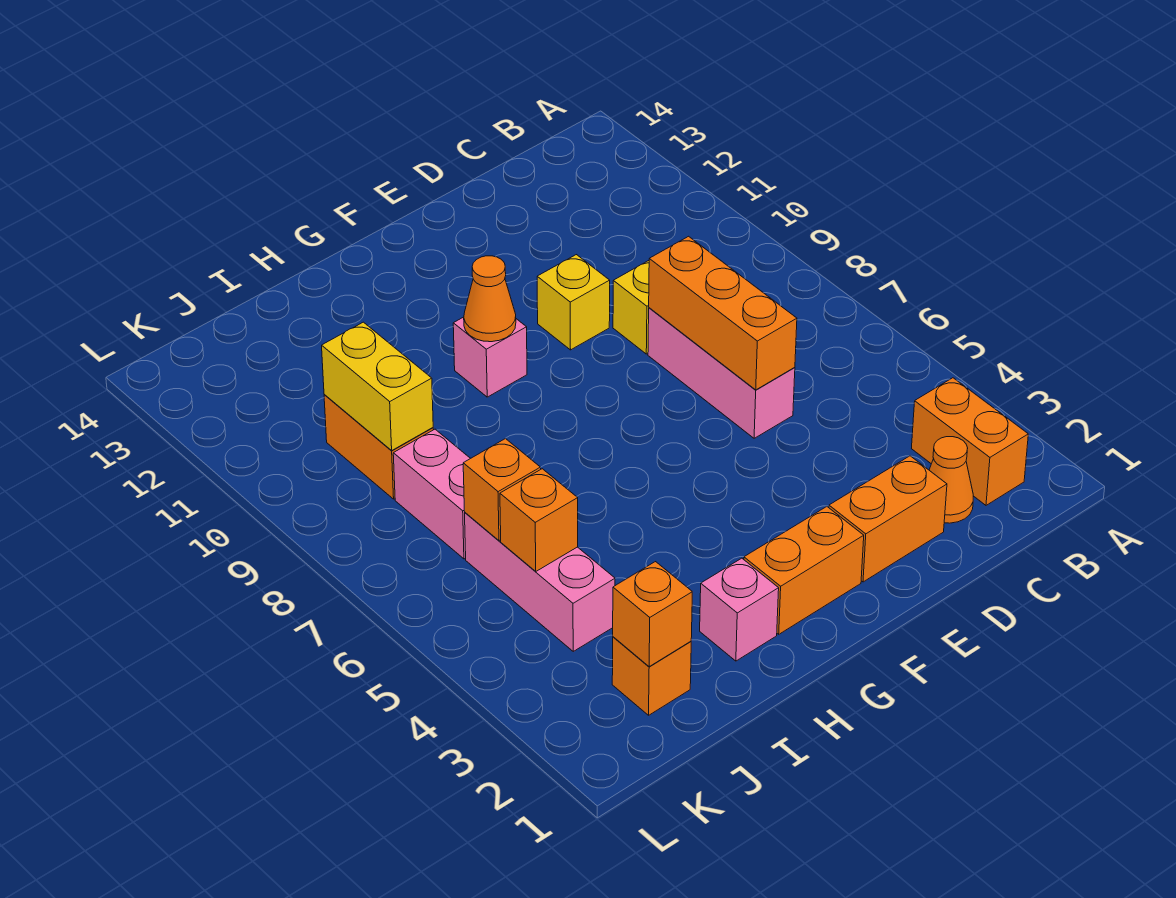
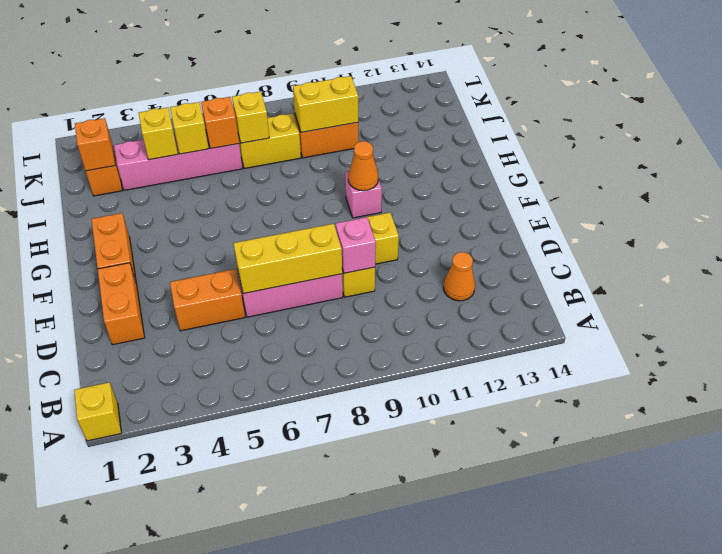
none -> yellow brick A1 level 1
orange brick B2:B3 level 1 -> orange brick D4:D5 level 1
orange cone C2 level 1 -> orange cone C12 level 1
orange brick D6:D8 level 2 -> yellow brick D6:D8 level 2
pink brick H2 level 1 -> pink brick D9 level 2
pink brick J4:J6 level 1 -> pink brick J3:J6 level 1
none -> yellow brick J4 level 2
orange brick J5 level 2 -> yellow brick J5 level 2
pink brick J7:J8 level 1 -> yellow brick J7:J8 level 1
none -> yellow brick J7 level 2

